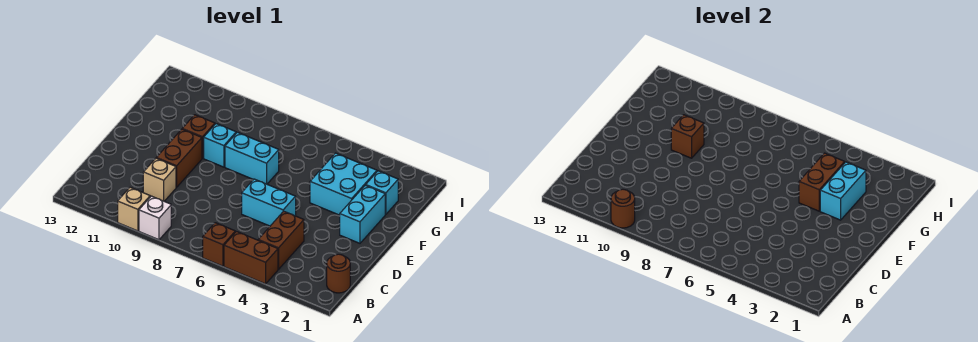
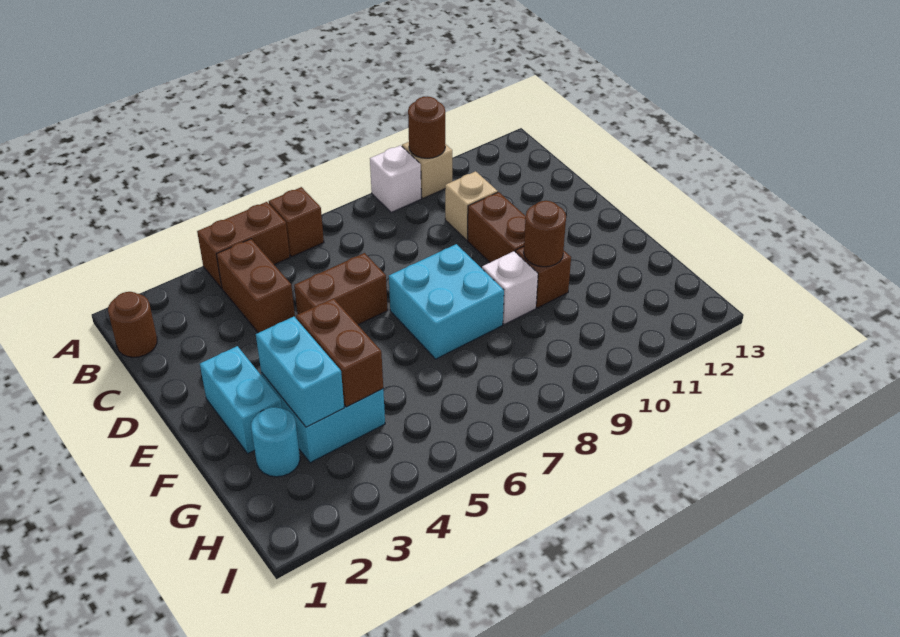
cyan brick D5:D6 level 1 -> brown brick D5:D6 level 1
cyan brick F7:F8 level 1 -> cyan brick E7:F8 level 1
cyan brick F9 level 1 -> white brick F9 level 1
brown brick F10 level 2 -> brown round brick F10 level 2
cyan brick G2 level 1 -> cyan round brick G2 level 1

